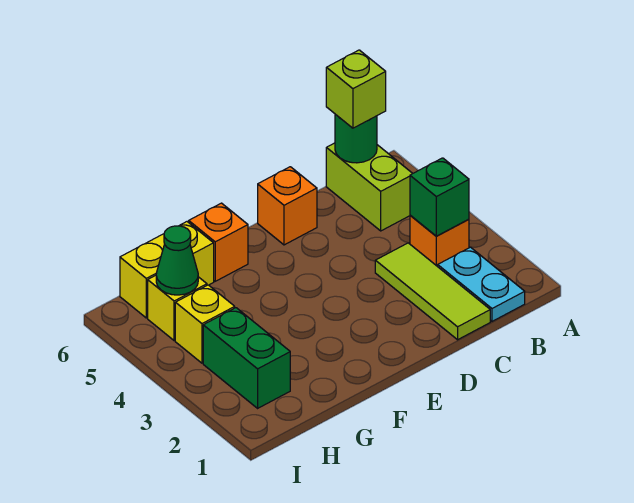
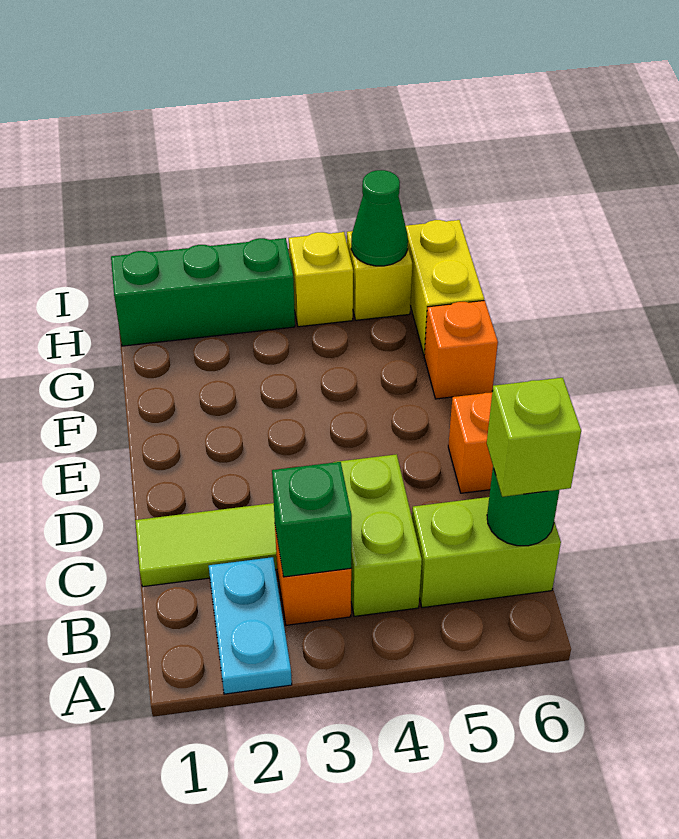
cyan plate B1:B2 level 1 -> cyan plate A2:B2 level 1
none -> lime brick B4:C4 level 1
green brick H2:H3 level 1 -> green brick H1:H3 level 1

